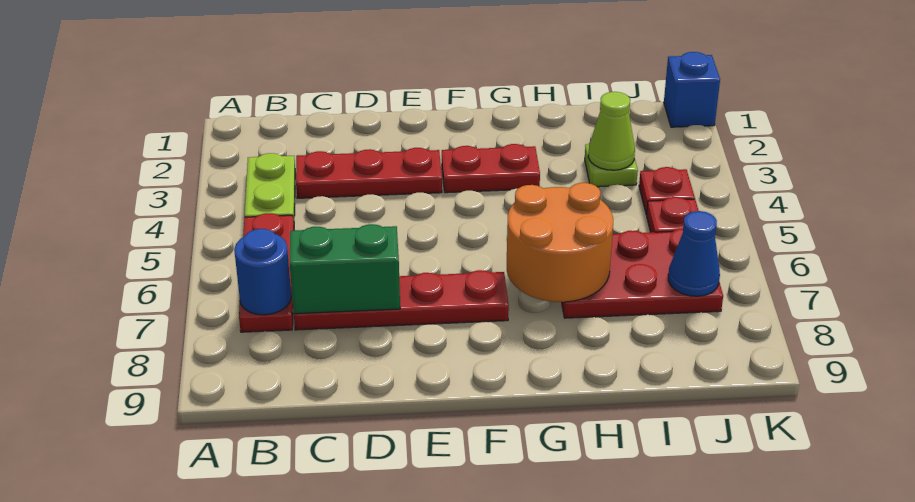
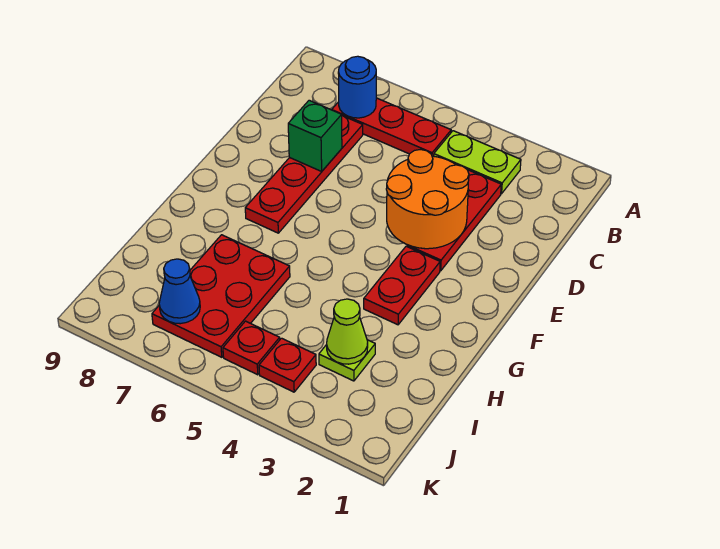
green brick C7:D7 level 2 -> green brick D7 level 2
orange round brick G6:H7 level 2 -> orange round brick D3:E4 level 2
blue brick K1 level 1 -> none

